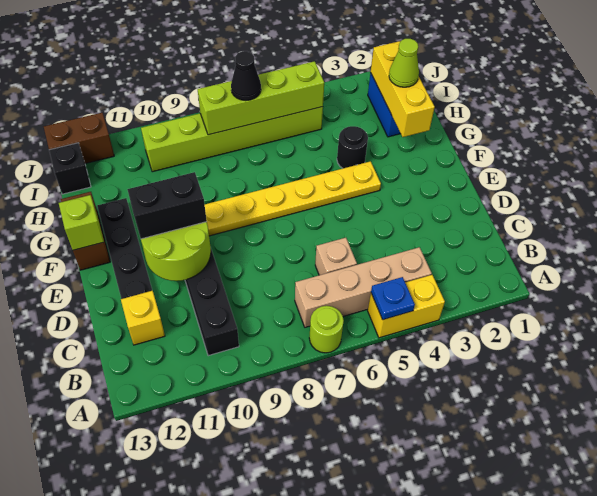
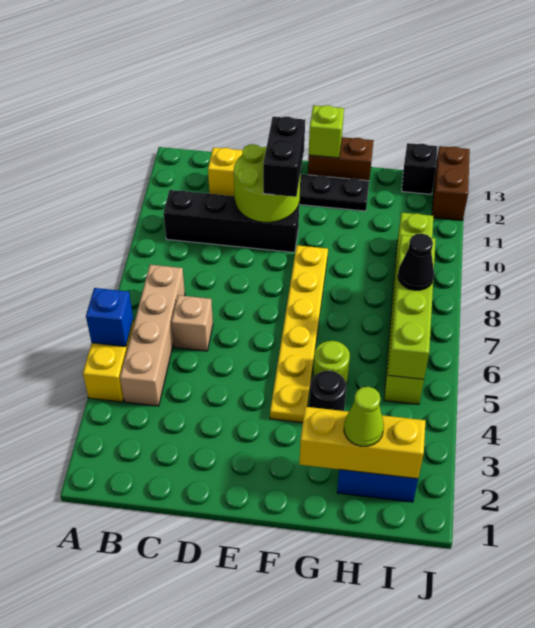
blue plate A5 level 2 -> blue brick A5 level 2
lime round brick A7 level 1 -> lime round brick G5 level 1

